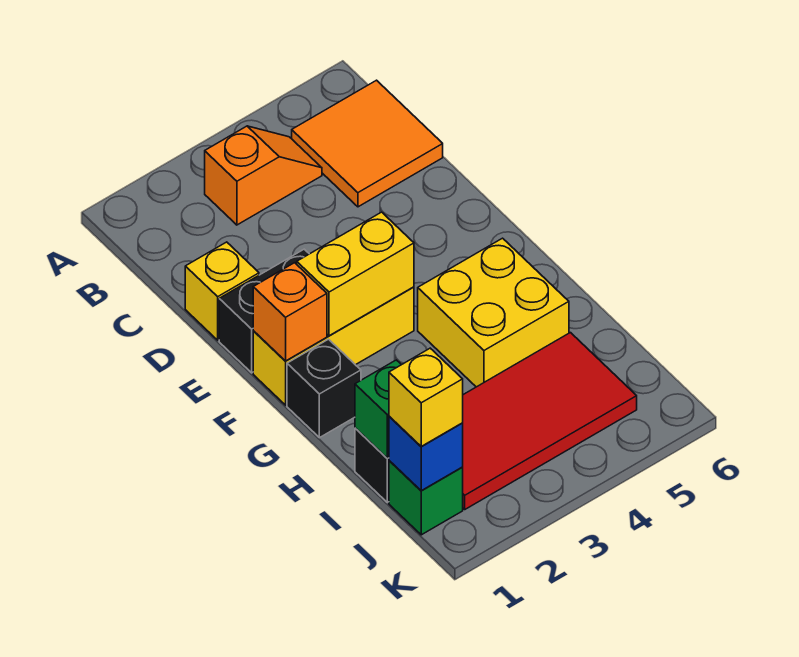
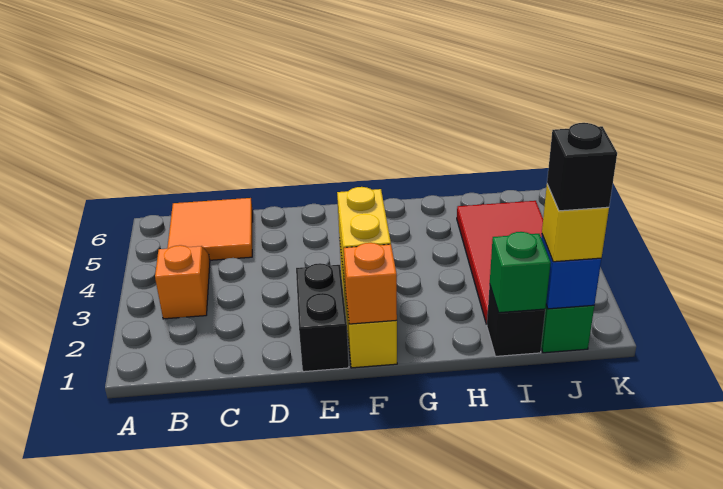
yellow brick D1 level 1 -> none
black brick G1 level 1 -> black brick J1 level 4
yellow brick G4:H5 level 1 -> none

